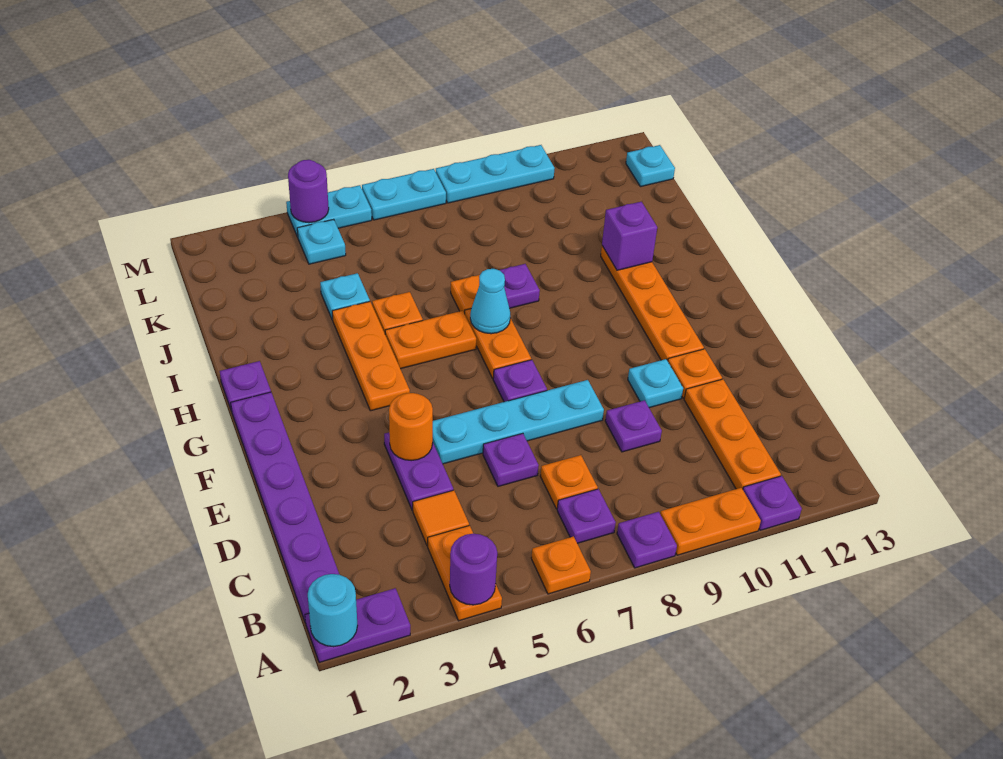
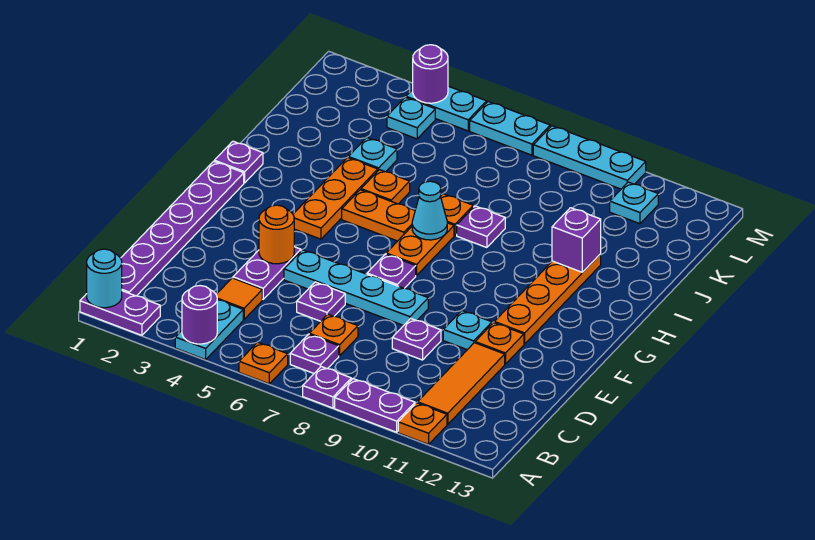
orange plate A4:B4 level 1 -> cyan plate A4:B4 level 1
orange plate A9:A10 level 1 -> purple plate A9:A10 level 1
purple plate A11 level 1 -> orange plate A11 level 1
orange plate B11:D11 level 1 -> orange tile B11:D11 level 1
cyan plate L13 level 1 -> cyan plate L11 level 1

